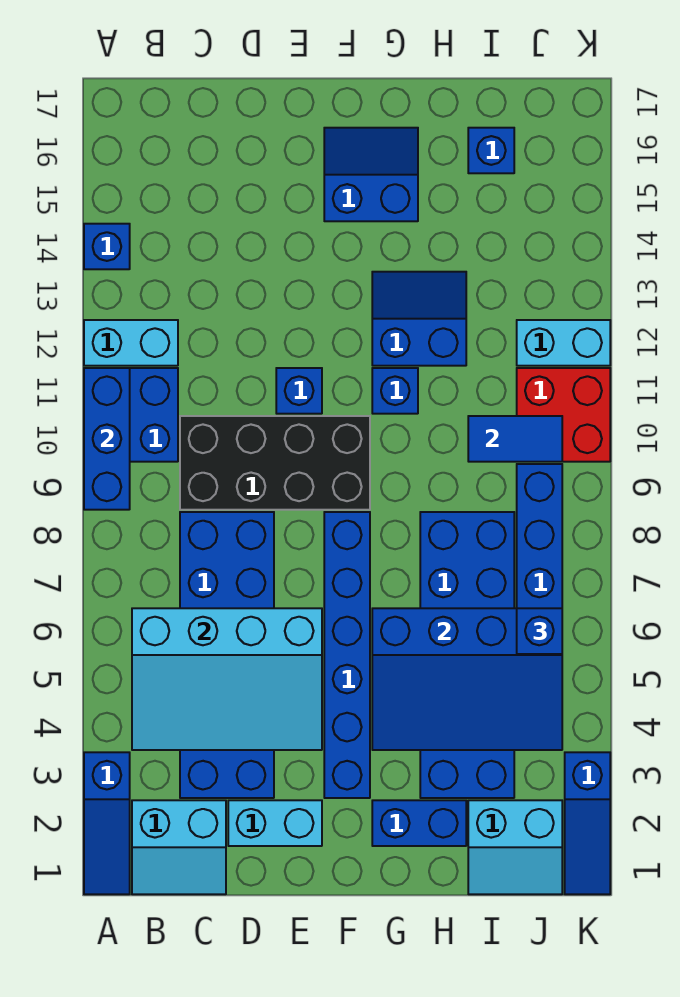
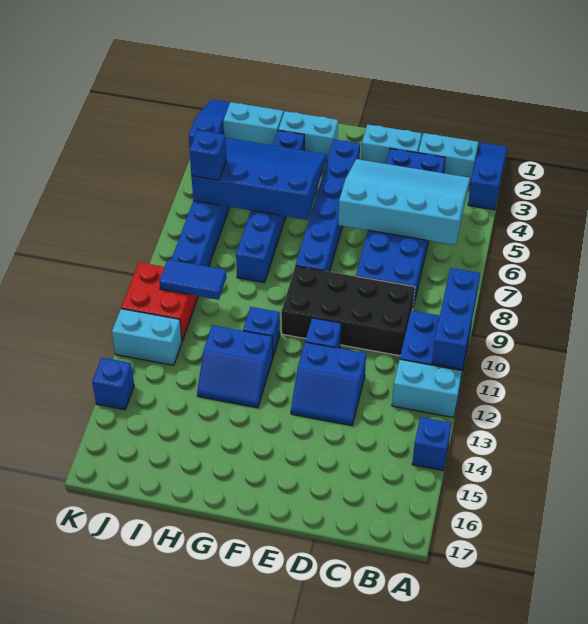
blue slope F15:G16 level 1 top 15 -> blue slope D12:E13 level 1 top 12
blue brick G2:H2 level 1 -> cyan brick G2:H2 level 1
blue brick H3:I8 level 1 -> blue brick H3:H8 level 1
blue brick I16 level 1 -> blue brick K14 level 1

